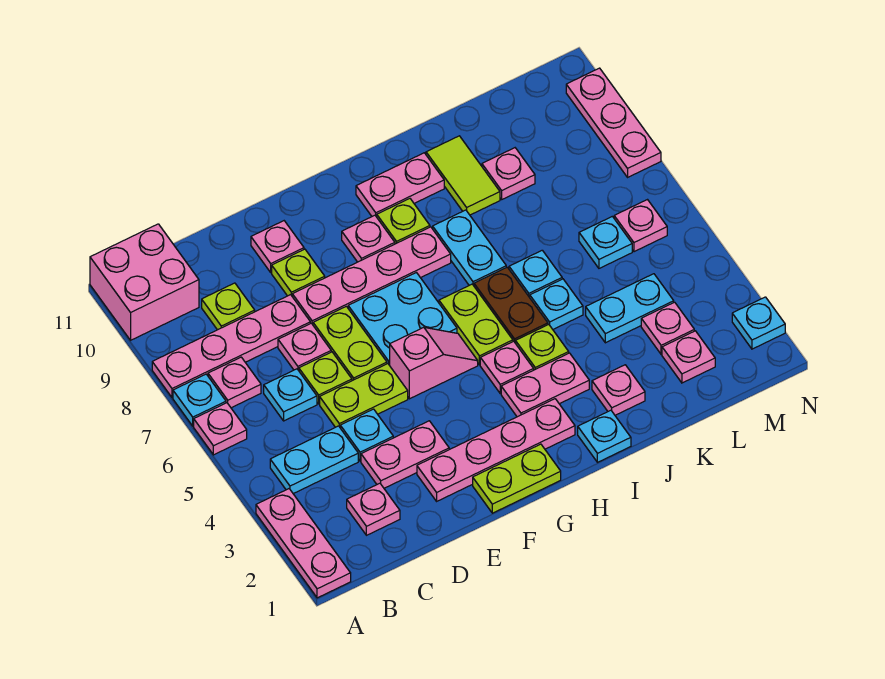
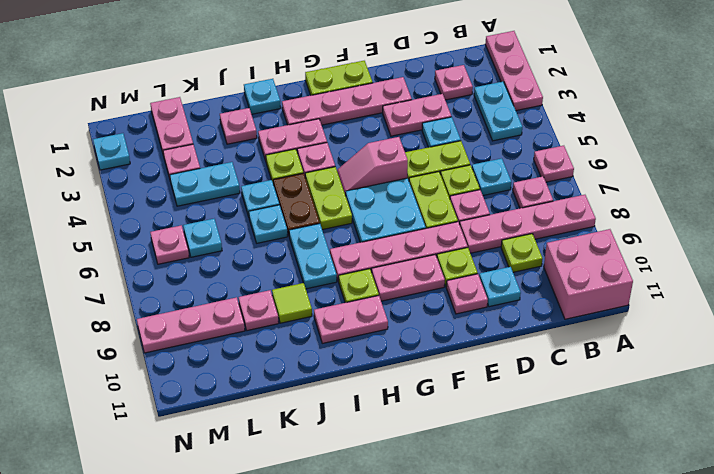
cyan plate A7 level 1 -> cyan plate D10 level 1
cyan plate B4:C4 level 1 -> cyan plate B3:B4 level 1
pink plate G9 level 1 -> pink plate F9:G9 level 1
lime tile J9:J10 level 1 -> lime tile J9 level 1
pink plate L2 level 1 -> pink plate L1:L2 level 1
pink plate N8:N10 level 1 -> pink plate L9:N9 level 1

